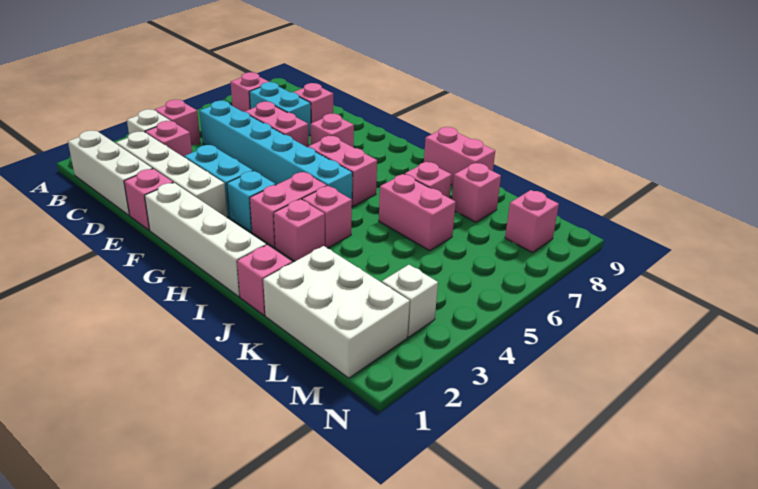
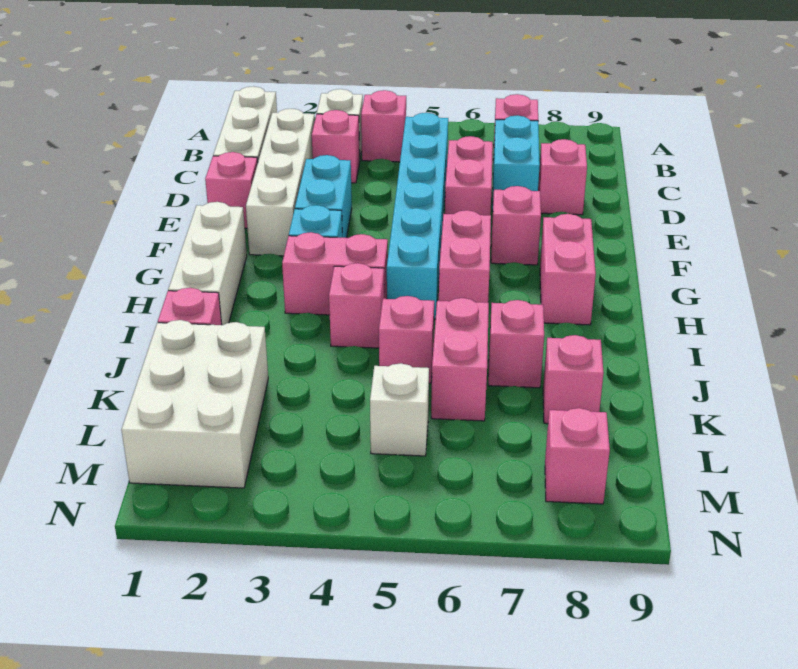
white brick F1:I1 level 1 -> white brick G1:I1 level 1
pink brick I3 level 1 -> pink brick J5 level 1
pink brick I9:J9 level 1 -> pink brick G8:H8 level 1
white brick M3 level 1 -> white brick L5 level 1

